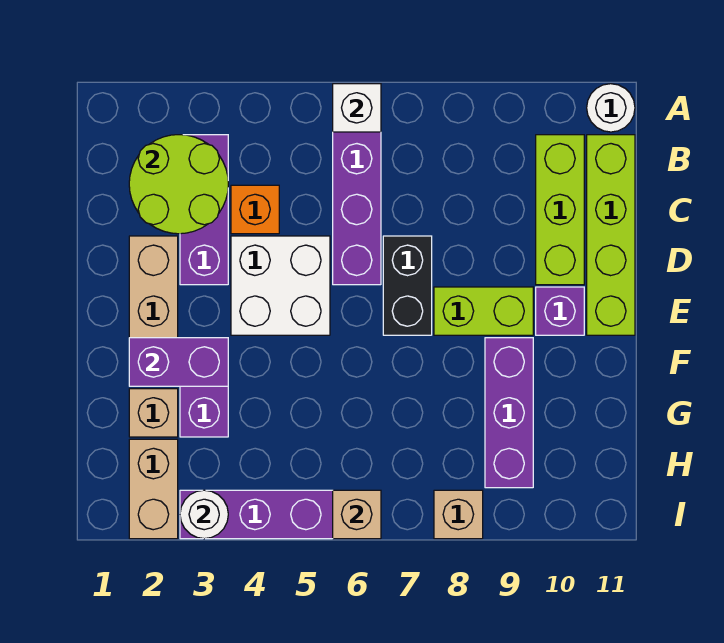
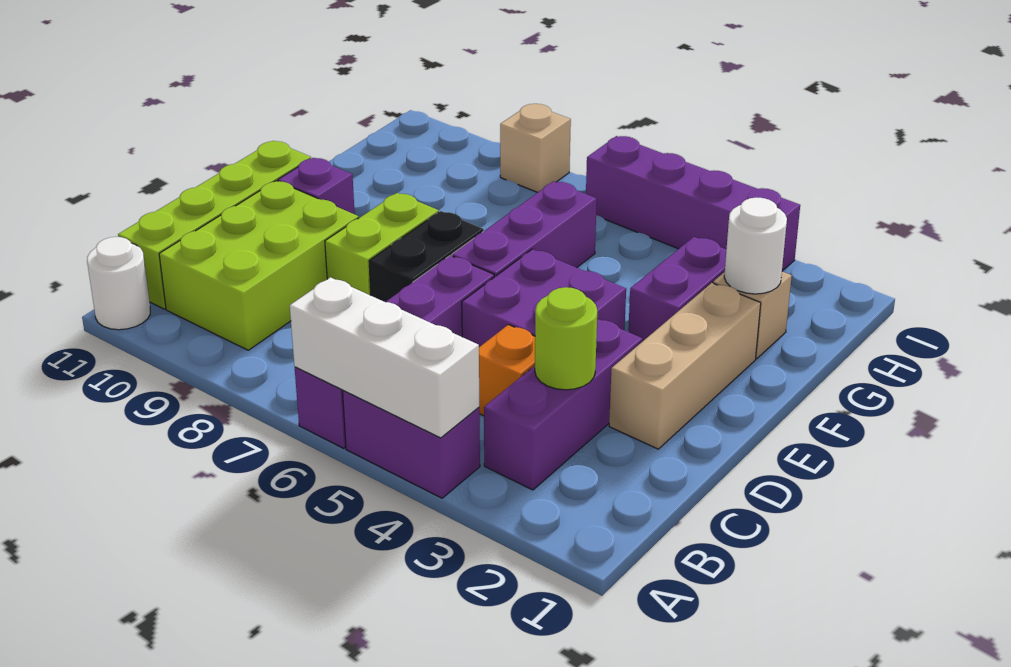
white brick A6 level 2 -> white brick A4:A6 level 2
lime round brick B2:C3 level 2 -> lime round brick C3 level 2
lime brick B10:D10 level 1 -> lime brick B9:D10 level 1
white brick D4:E5 level 1 -> purple brick D4:E5 level 1
lime brick E8:E9 level 1 -> lime brick D8:E8 level 1
purple brick F2:F3 level 2 -> purple brick A4:A5 level 1
purple brick F9:H9 level 1 -> purple brick E6:G6 level 1
tan brick H2:I2 level 1 -> none
white round brick I3 level 2 -> white round brick G2 level 2
tan brick I6 level 2 -> none

